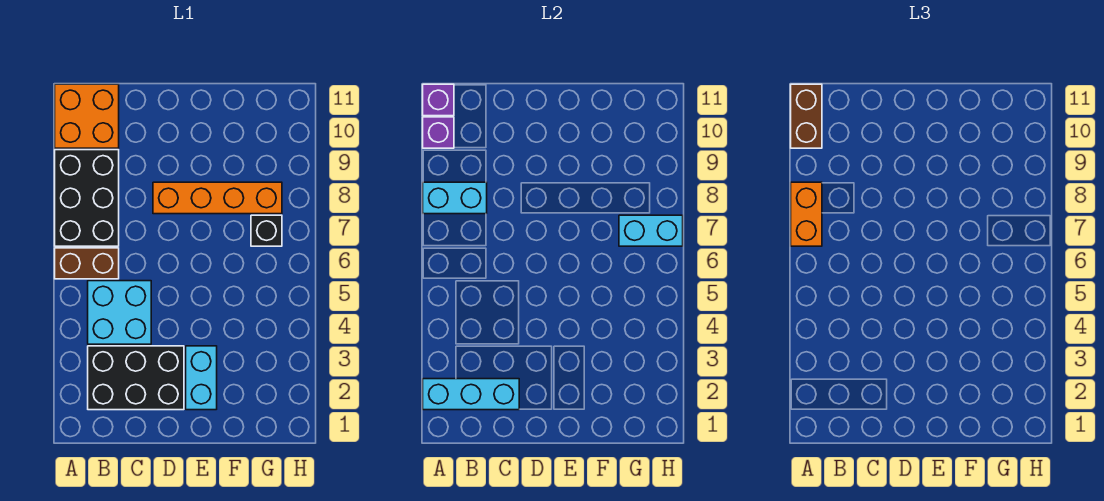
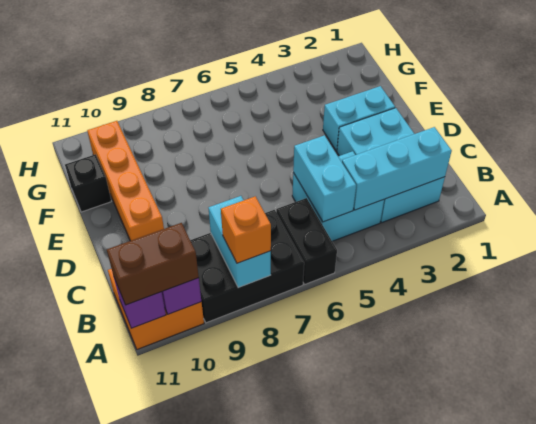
cyan brick A2:C2 level 2 -> cyan brick B2:B4 level 2
brown brick A6:B6 level 1 -> black brick A6:B6 level 1
orange brick A7:A8 level 3 -> orange brick A8 level 3
black brick B2:D3 level 1 -> cyan brick B2:D3 level 1
orange brick D8:G8 level 1 -> orange brick D10:G10 level 1
black brick G7 level 1 -> black brick F11 level 1
cyan brick G7:H7 level 2 -> cyan brick B5:C5 level 2

